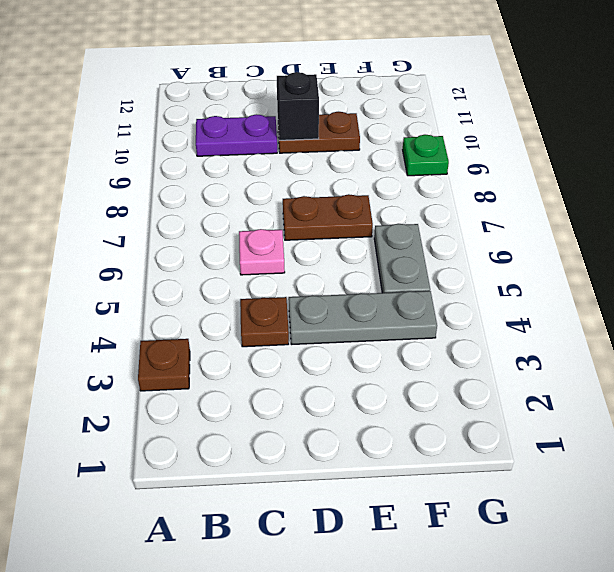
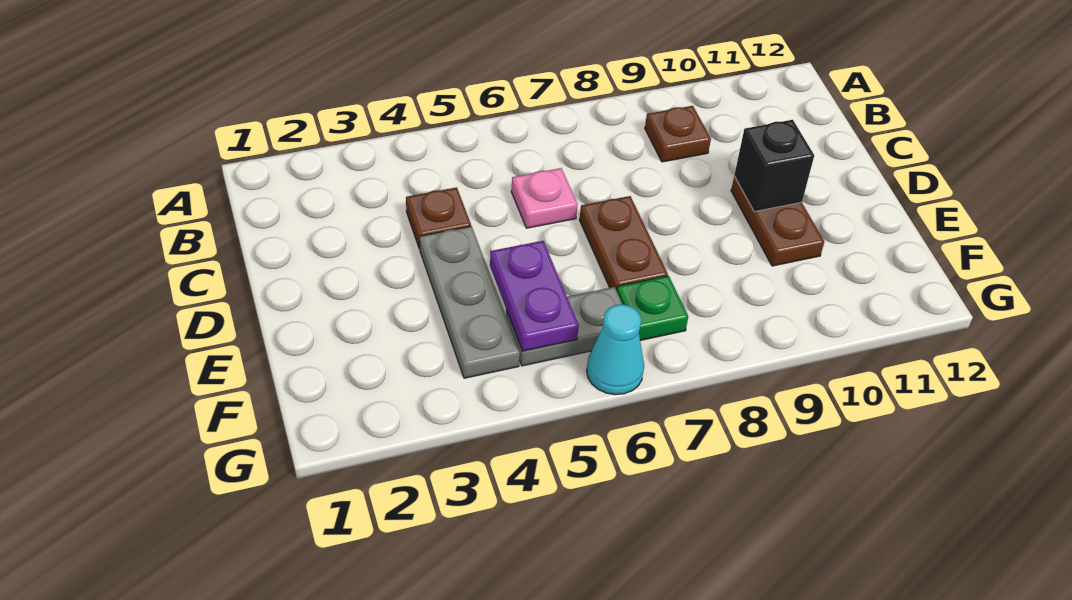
brown plate A3 level 1 -> brown plate B9 level 1
purple plate B10:C10 level 1 -> purple plate E5:F5 level 2
none -> cyan cone G6 level 1
green plate G9 level 1 -> green plate F7 level 1

